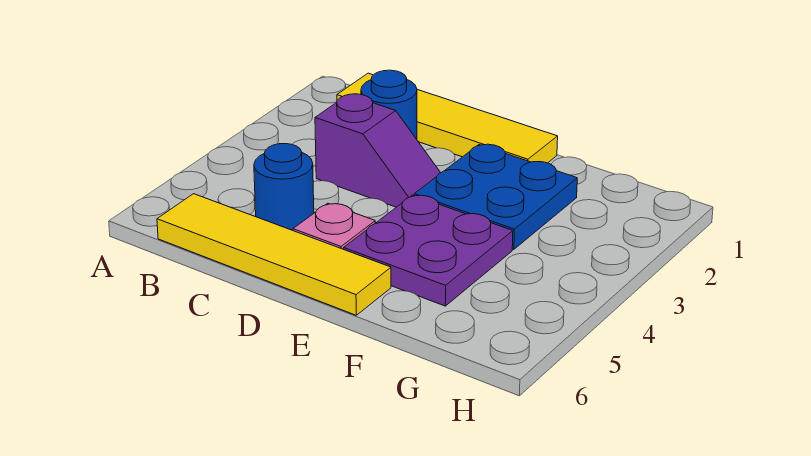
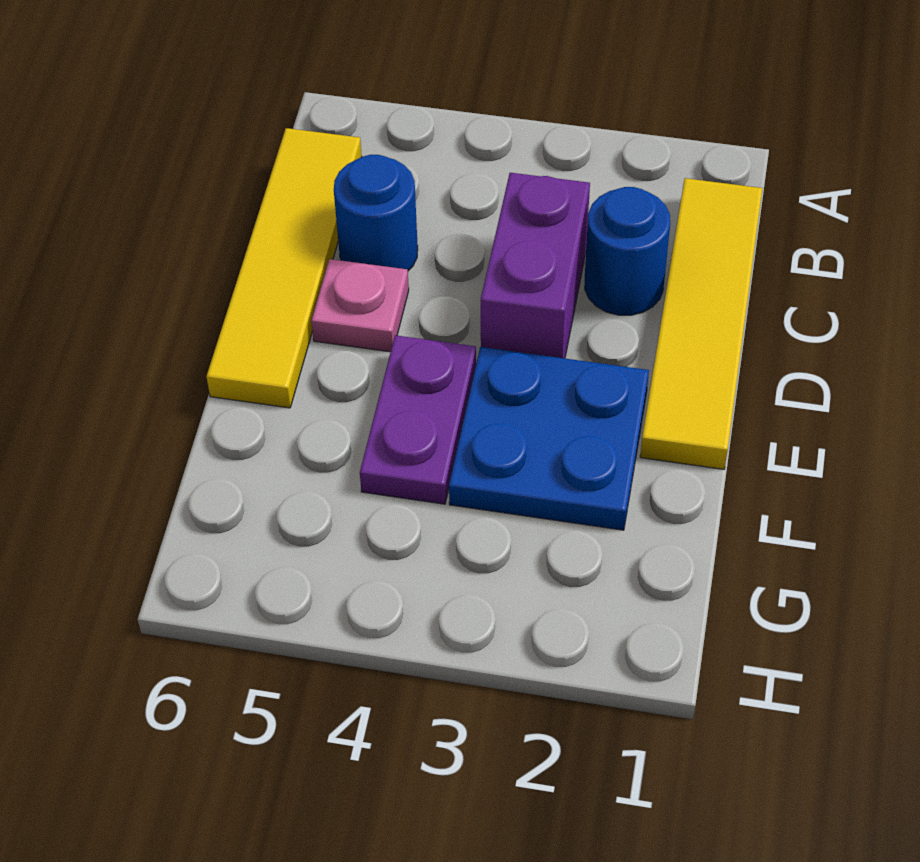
purple slope C3:D3 level 1 top C -> purple brick C3:D3 level 1
purple plate E4:F5 level 1 -> purple plate E4:F4 level 1

